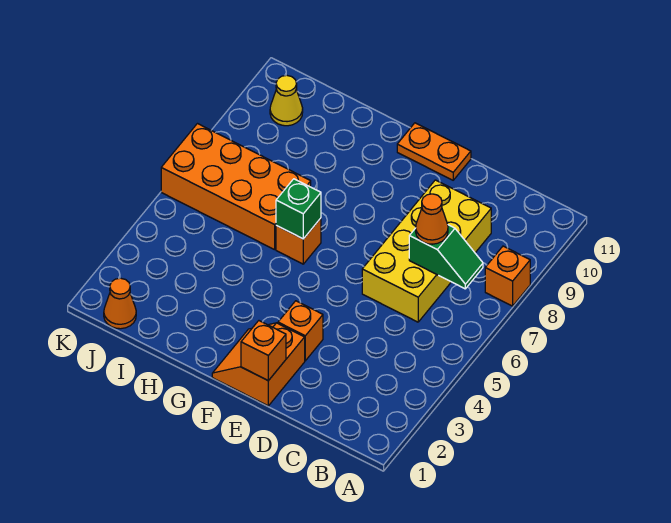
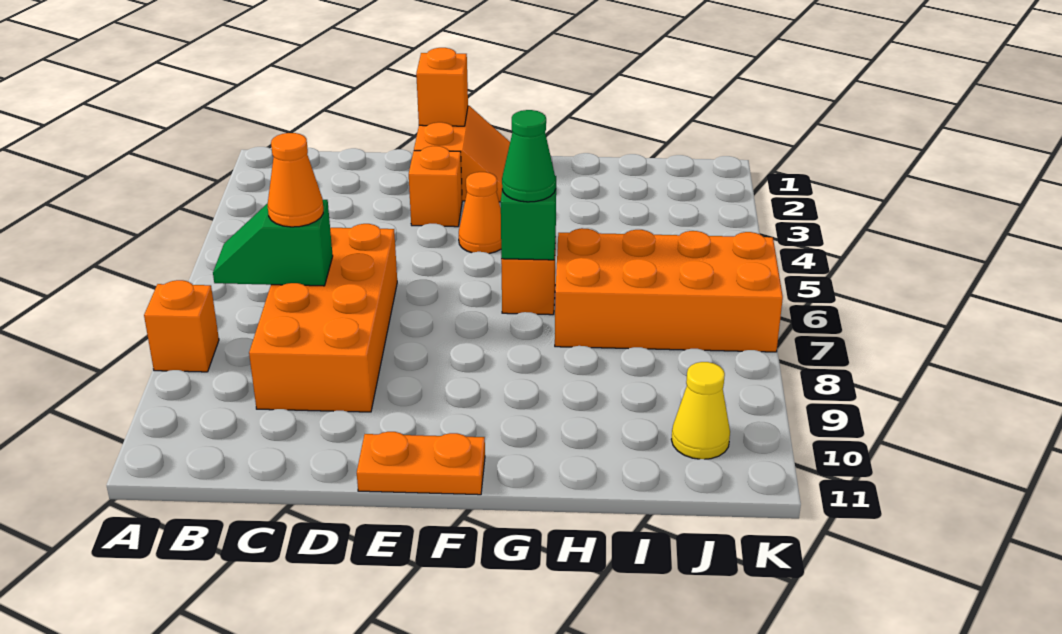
yellow brick C6:D9 level 1 -> orange brick C6:D9 level 1
none -> green cone G6 level 3
orange cone J1 level 1 -> orange cone F4 level 1

